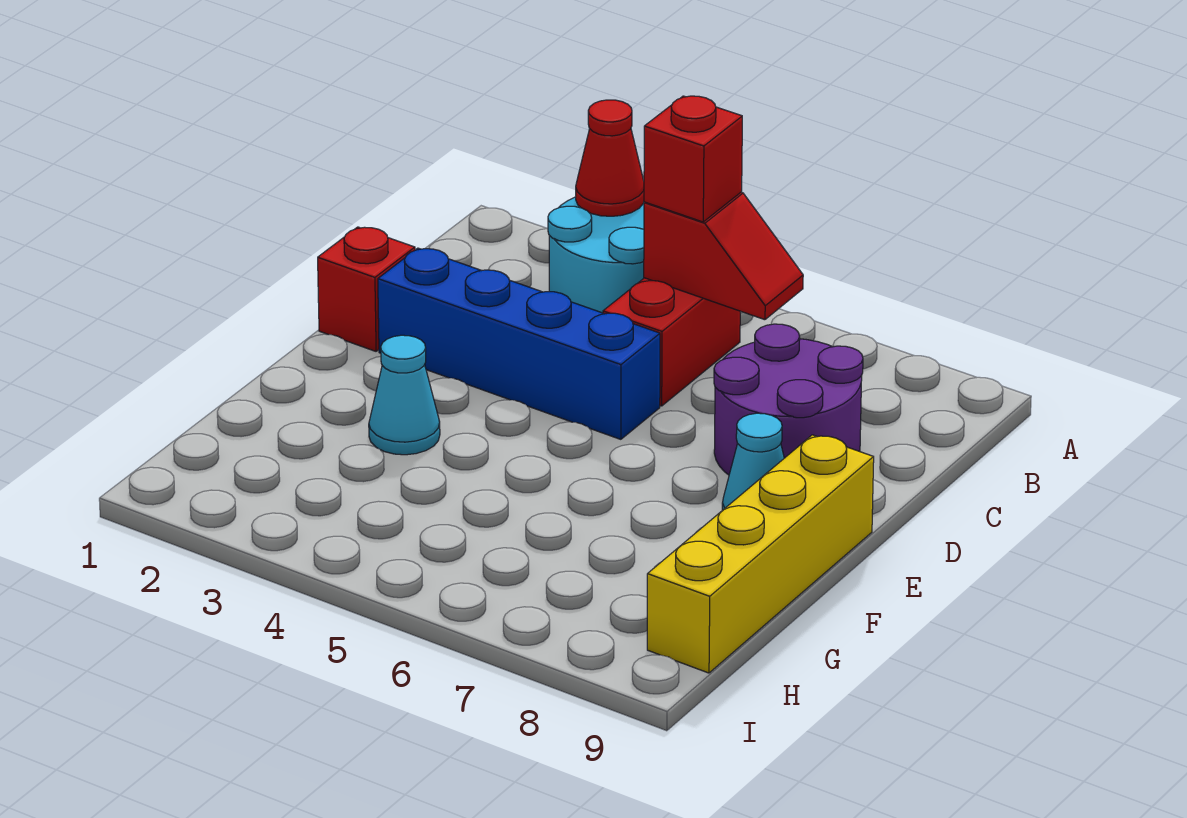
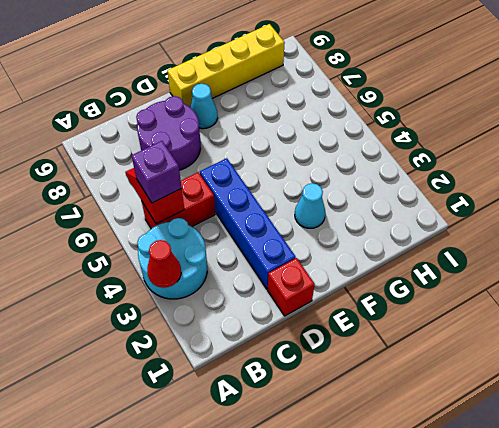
red brick B5 level 3 -> purple brick B5 level 3

